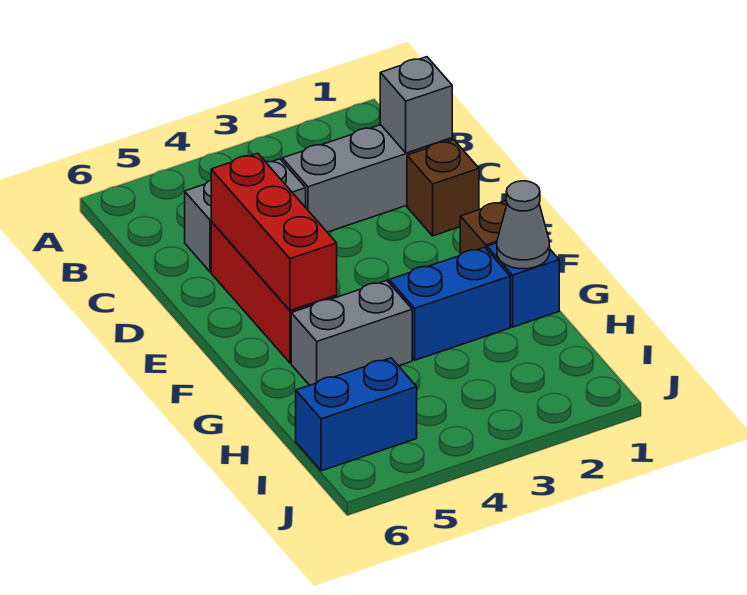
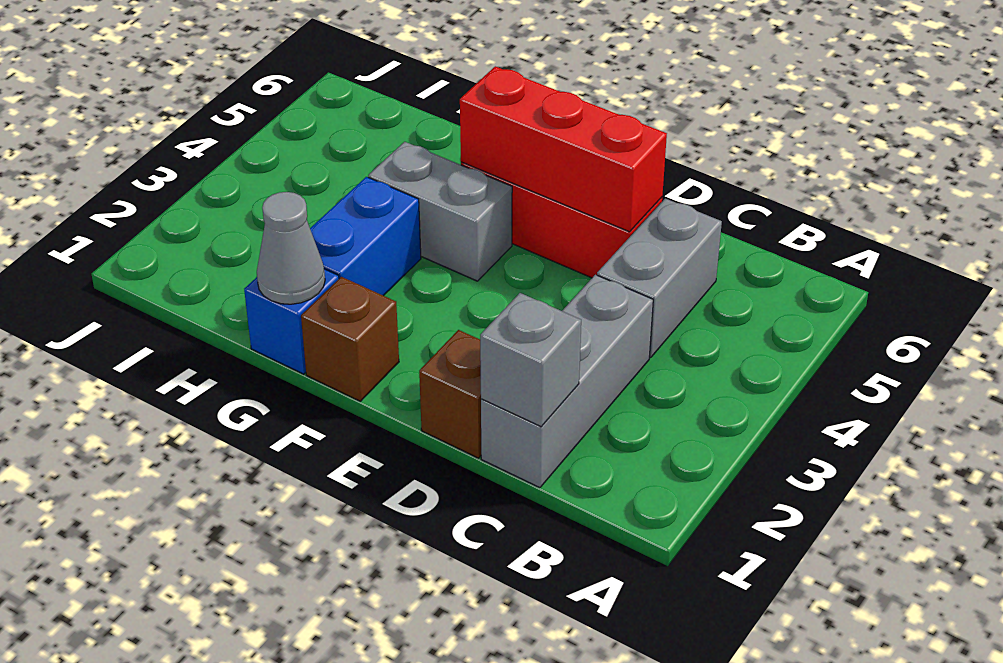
grey brick G4:G5 level 1 -> grey brick F4:G4 level 1
blue brick I5:I6 level 1 -> none

